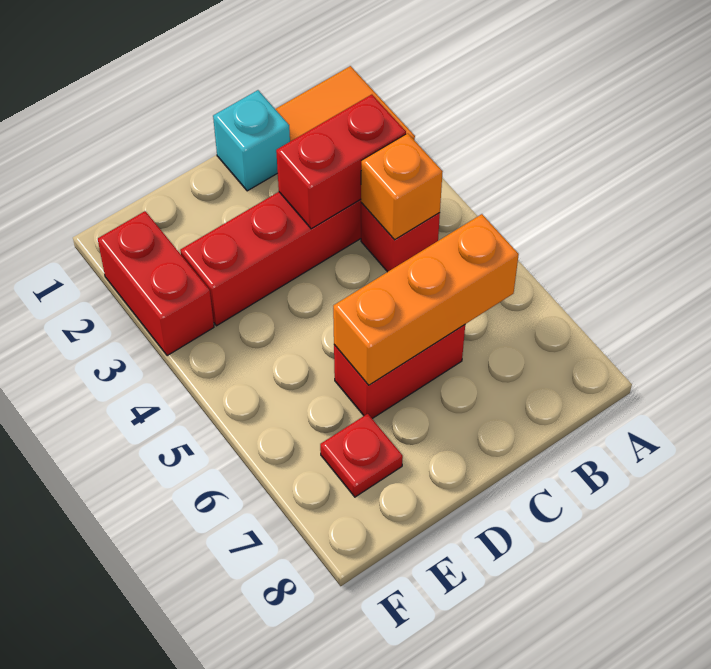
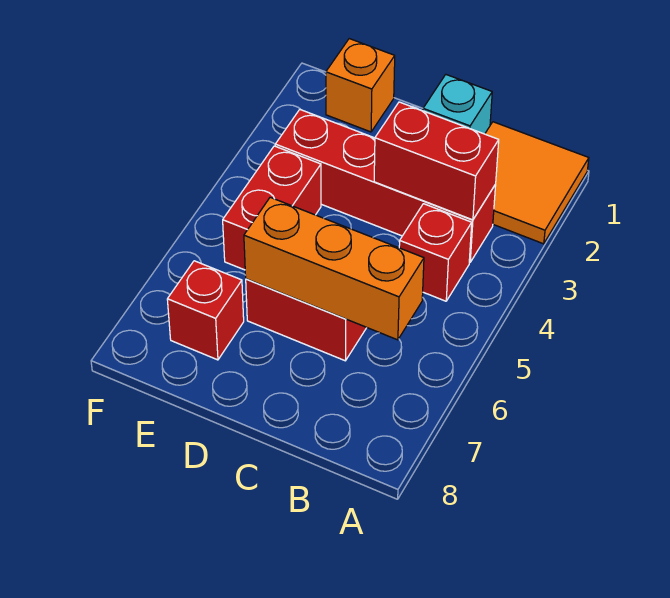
orange brick B4 level 2 -> orange brick E1 level 1
red plate E7 level 1 -> red brick E7 level 1
red brick F2:F3 level 1 -> red brick E4:E5 level 1

